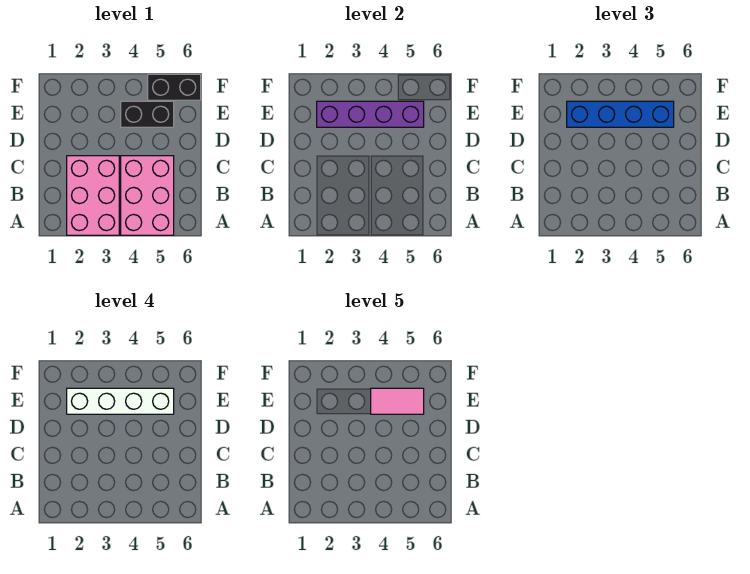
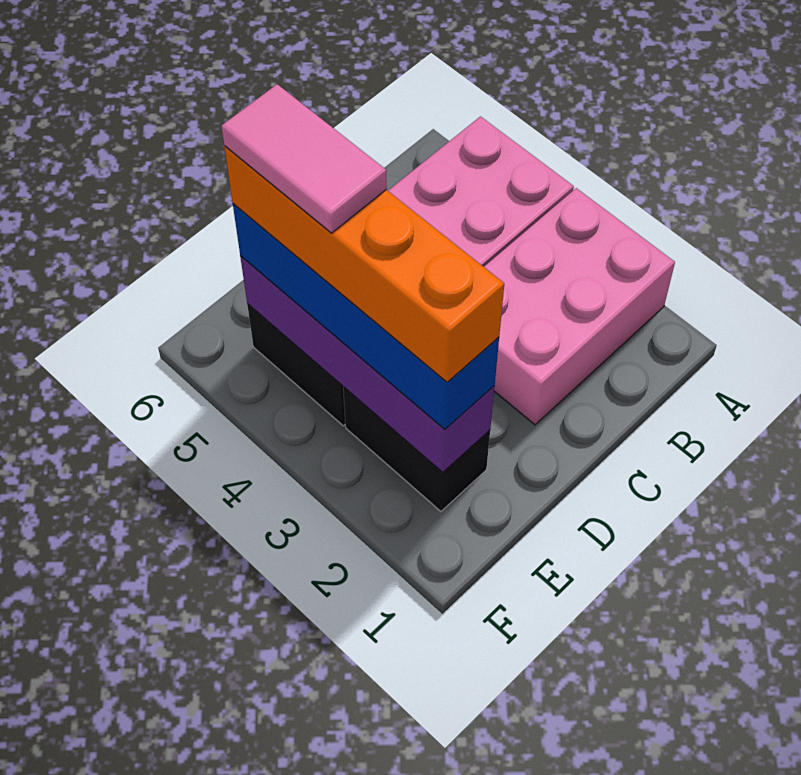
white brick E2:E5 level 4 -> orange brick E2:E5 level 4
black brick F5:F6 level 1 -> black brick E2:E3 level 1

